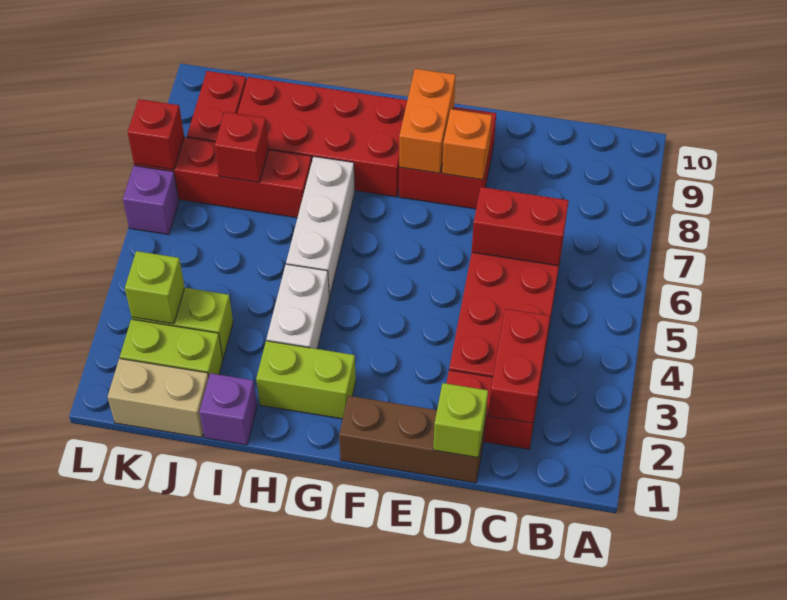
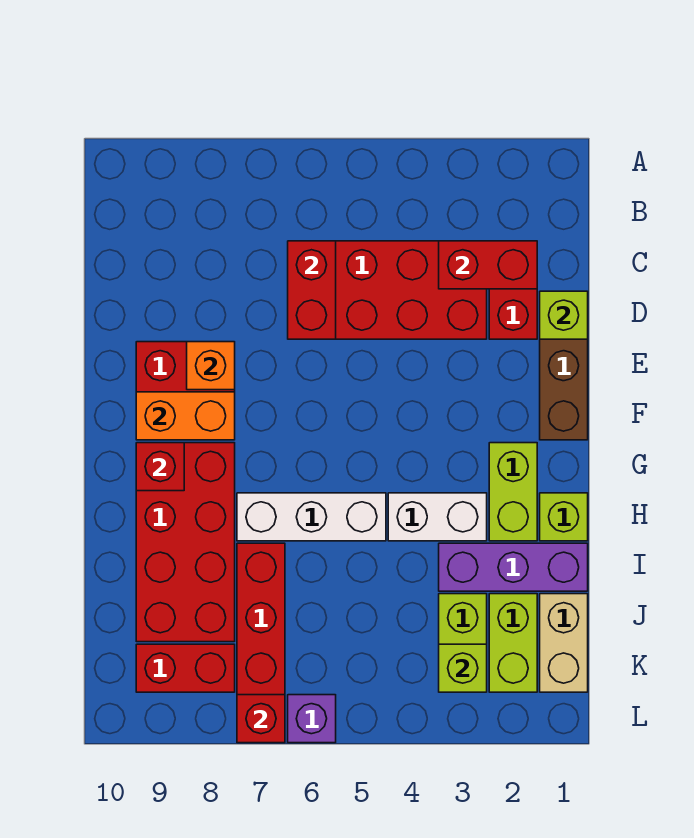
none -> lime brick H1 level 1
purple brick I1 level 1 -> purple brick I1:I3 level 1
red brick J7 level 2 -> red brick G9 level 2

